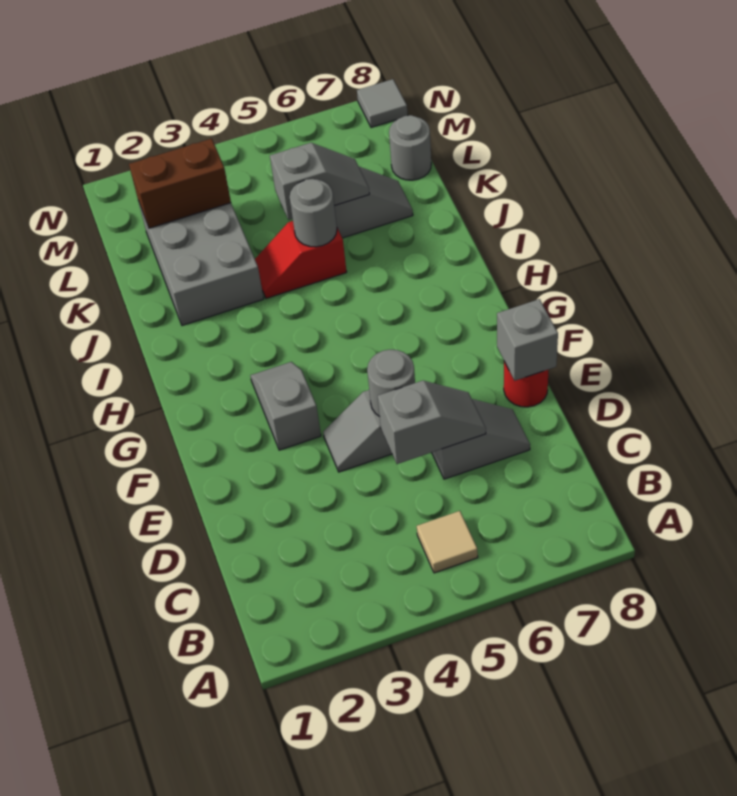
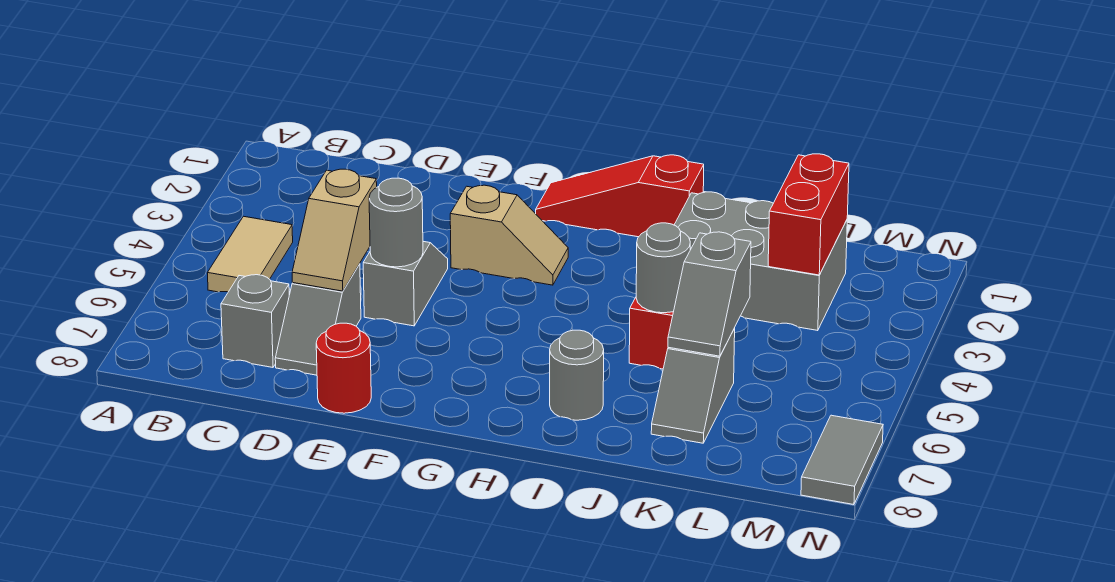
tan tile B5 level 1 -> tan tile B4:B5 level 1
grey slope D5:D6 level 2 top 5 -> tan slope D5:D6 level 2 top 5
grey brick E8 level 2 -> grey brick C7 level 1
grey slope F3:G3 level 1 top F -> tan slope F3:G3 level 1 top F
none -> red slope G1:I1 level 1 top I
brown brick L2:L3 level 2 -> red brick L2:L3 level 2
grey round brick L8 level 1 -> grey round brick I7 level 1
grey tile N8 level 1 -> grey tile N7:N8 level 1

